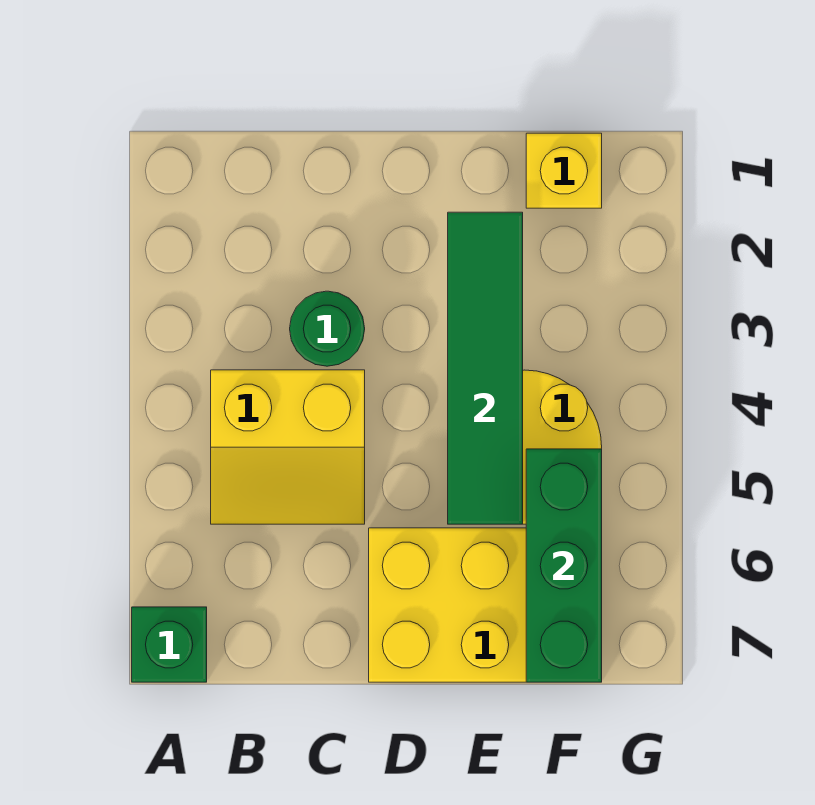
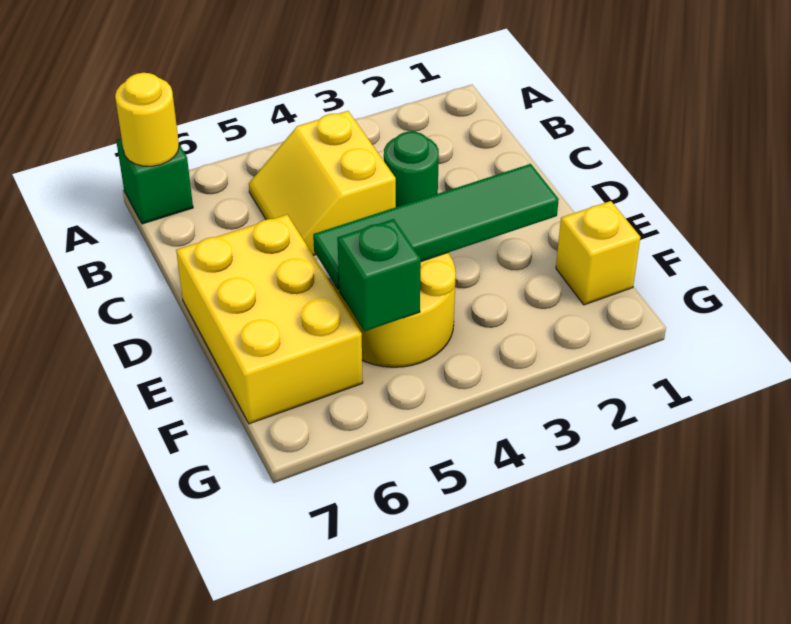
none -> yellow round brick A7 level 2
green brick F5:F7 level 2 -> green brick F5 level 2

